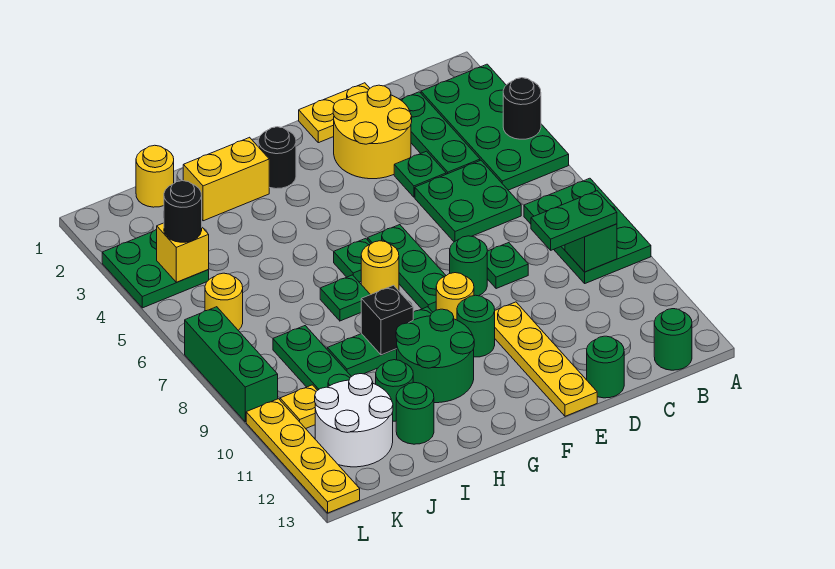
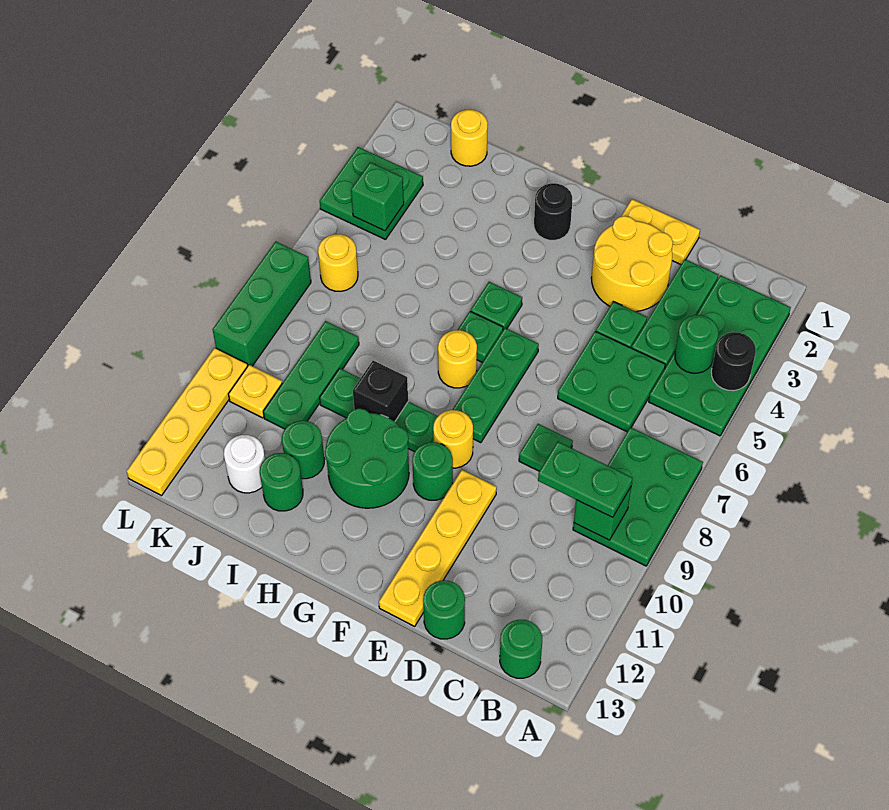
green round brick E8 level 1 -> green round brick B4 level 2
yellow brick H2:I2 level 1 -> none
green plate H7 level 1 -> green plate G5 level 1
white round brick J11:K12 level 1 -> white round brick J12 level 1
yellow brick K4 level 2 -> green brick K4 level 2
black round brick K4 level 3 -> none

